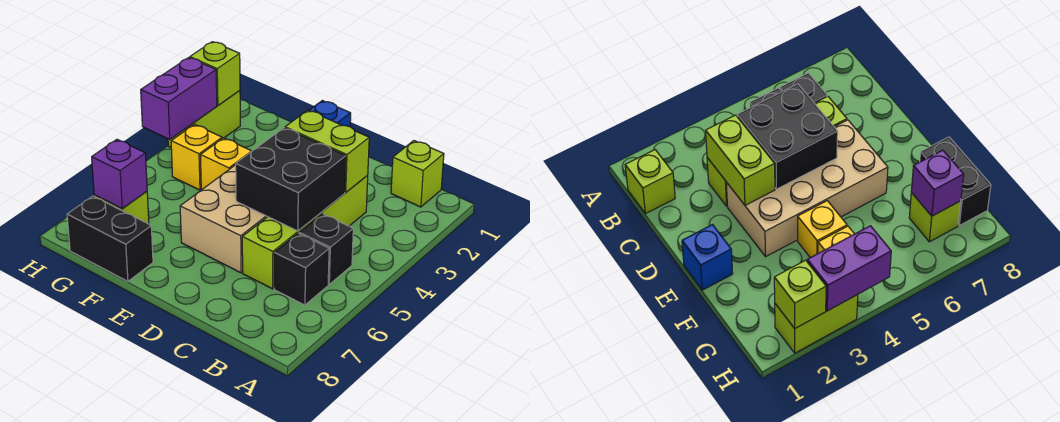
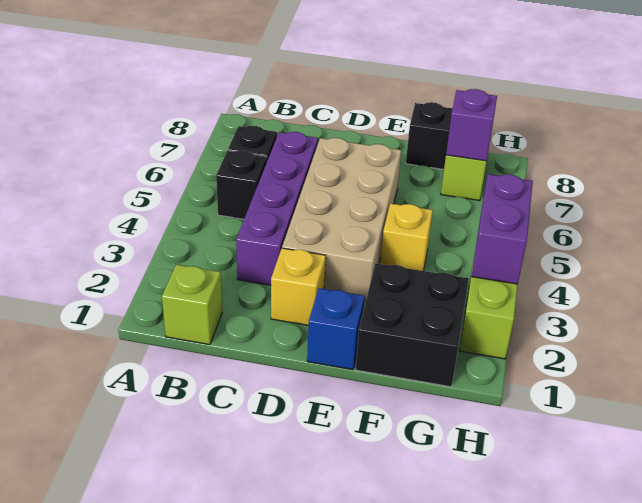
lime brick C3:C6 level 1 -> purple brick C3:C6 level 1
lime brick C3:D3 level 2 -> none
black brick C4:D5 level 2 -> black brick F1:G2 level 1
yellow brick G4 level 1 -> yellow brick D2 level 1
lime brick H2 level 2 -> none

